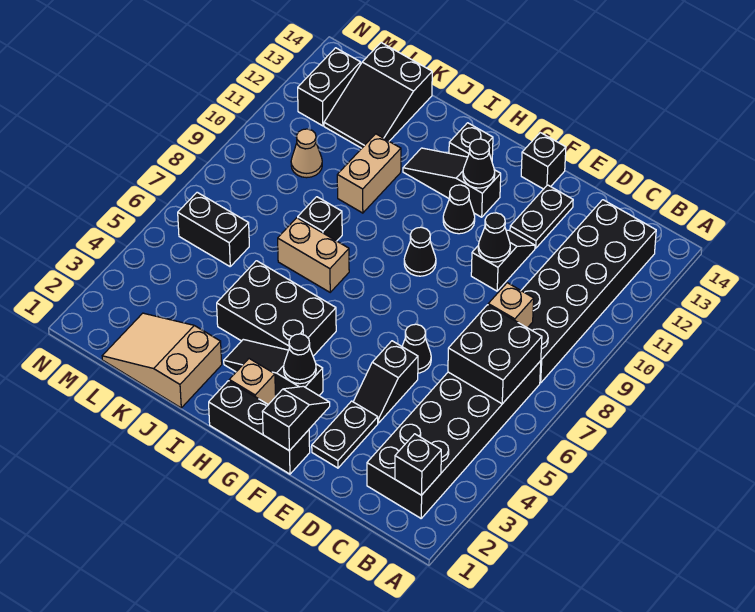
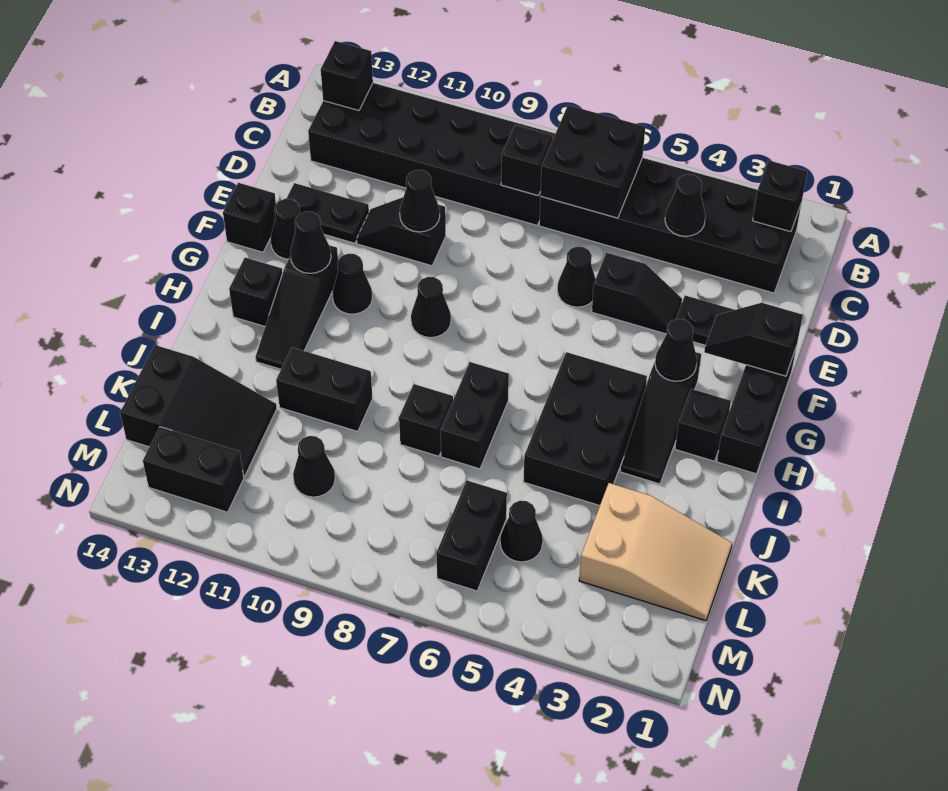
none -> black brick B13 level 2
none -> black cone C4 level 2
tan brick C8 level 2 -> black brick C8 level 2
none -> black cone F13 level 1
tan brick H2 level 1 -> black brick H2 level 1
tan brick I7:J7 level 1 -> black brick I7:J7 level 1
tan slope J1:L2 level 1 top J -> tan slope K1:L3 level 1 top 3
tan brick J10:J11 level 1 -> black brick J10:J11 level 1
none -> black cone L5 level 1
tan cone L10 level 1 -> black cone L10 level 1

